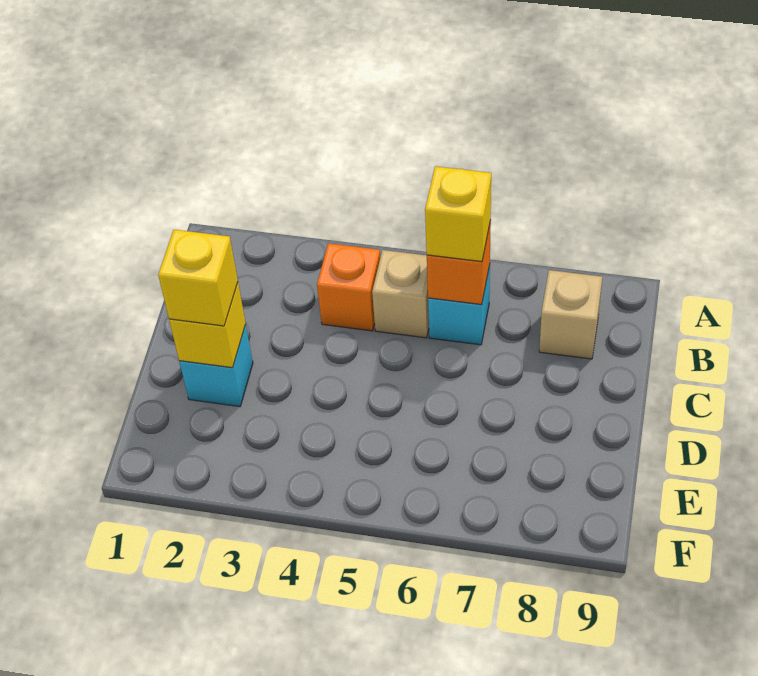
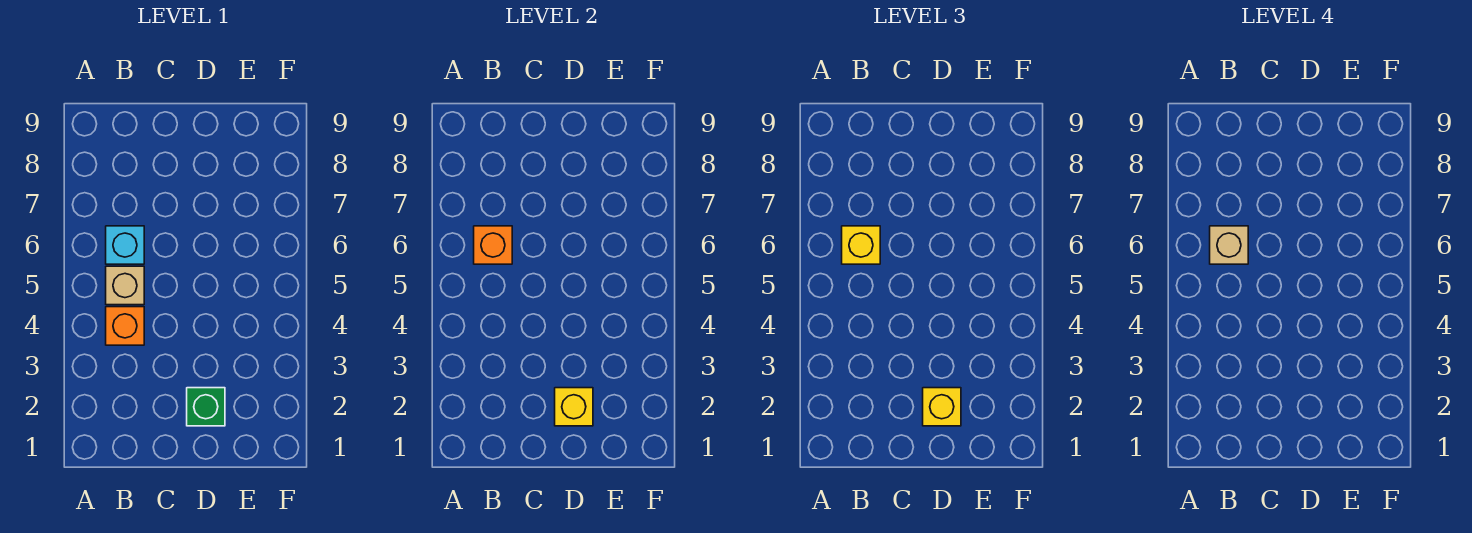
tan brick B8 level 1 -> tan brick B6 level 4
cyan brick D2 level 1 -> green brick D2 level 1

